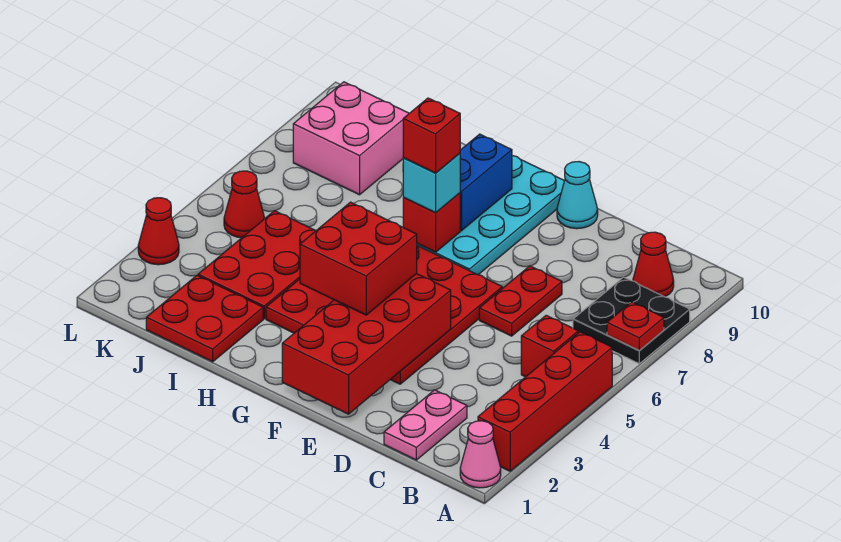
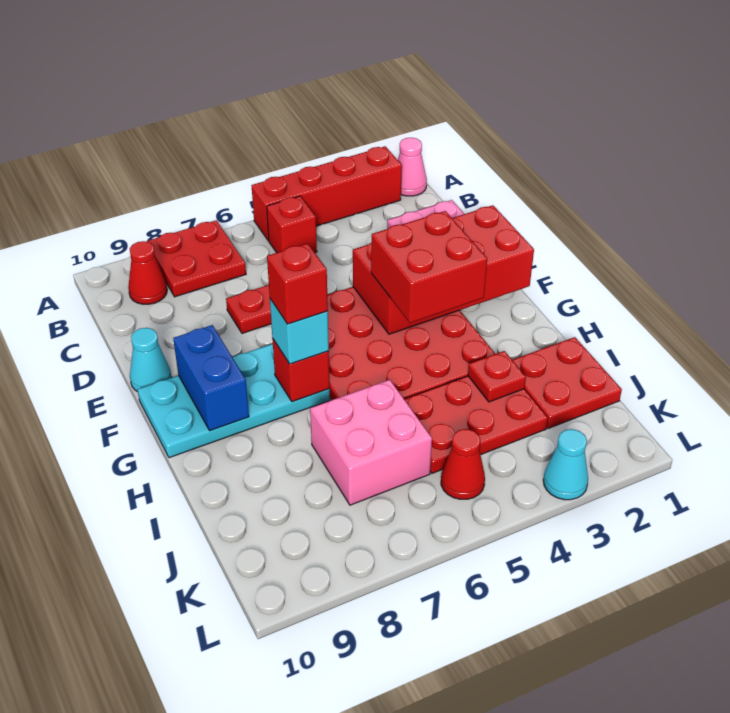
black plate A7:B8 level 1 -> red plate A7:B8 level 1
red plate A7 level 2 -> red plate I3 level 2
blue brick G8:G9 level 2 -> blue brick F9:G9 level 2
pink brick J8:K9 level 1 -> pink brick I6:J7 level 1
red cone L3 level 1 -> cyan cone L3 level 1

